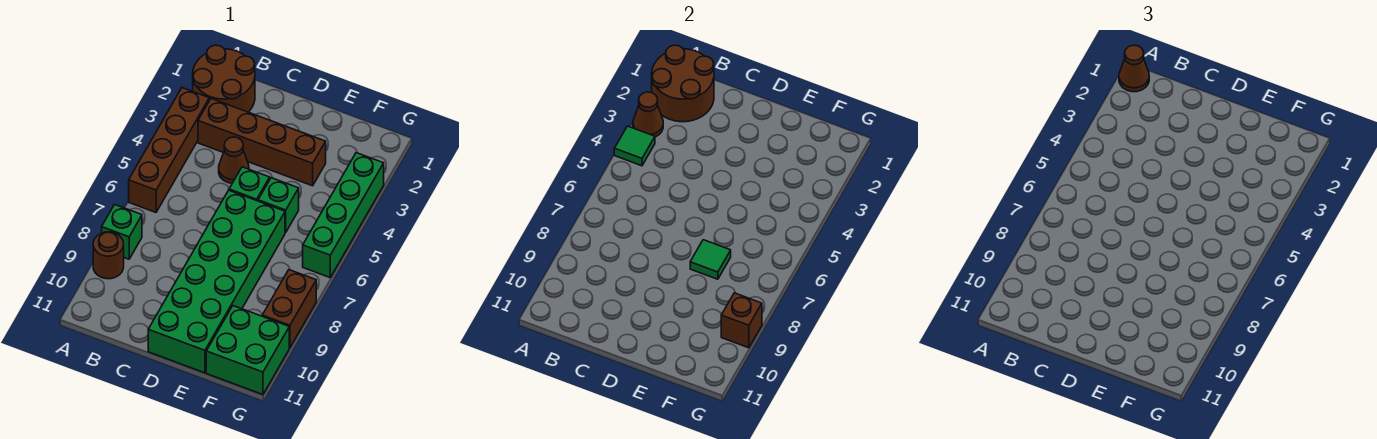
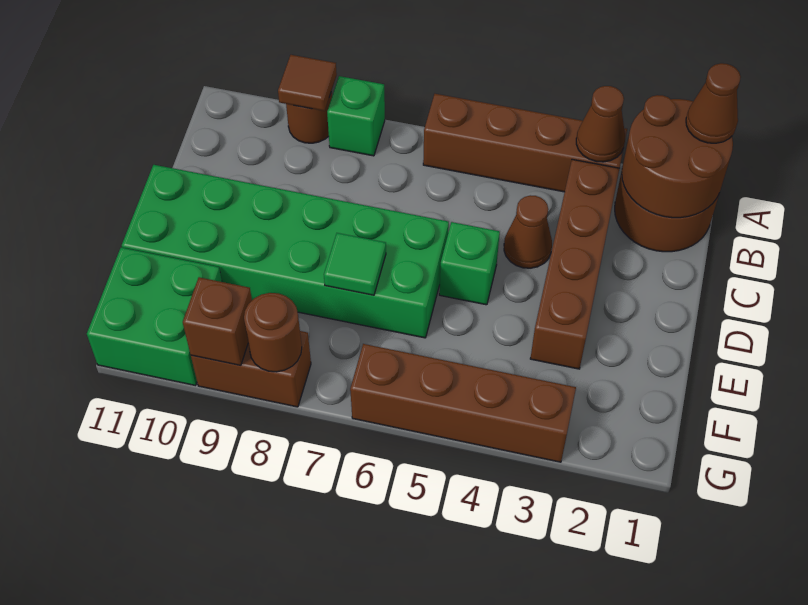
green tile A4 level 2 -> none
none -> brown tile A9 level 2
green brick E5 level 1 -> none
green brick G3:G6 level 1 -> brown brick G3:G6 level 1
none -> brown round brick G8 level 2

